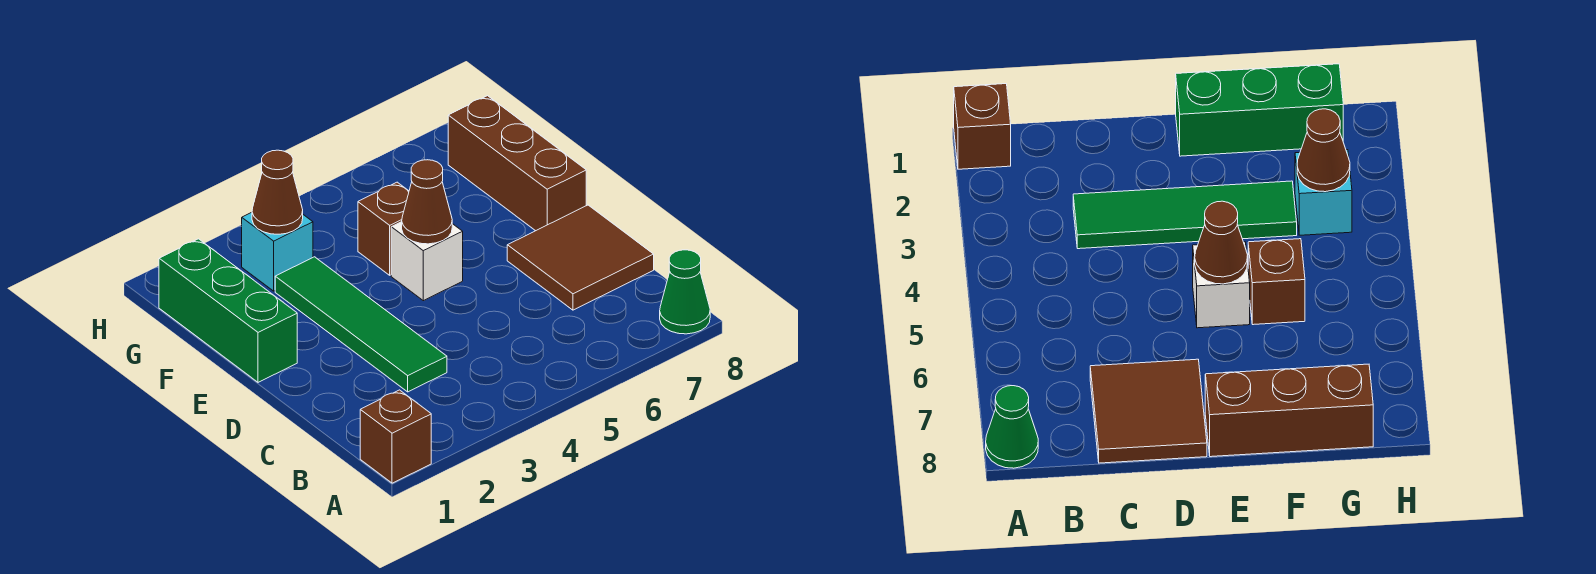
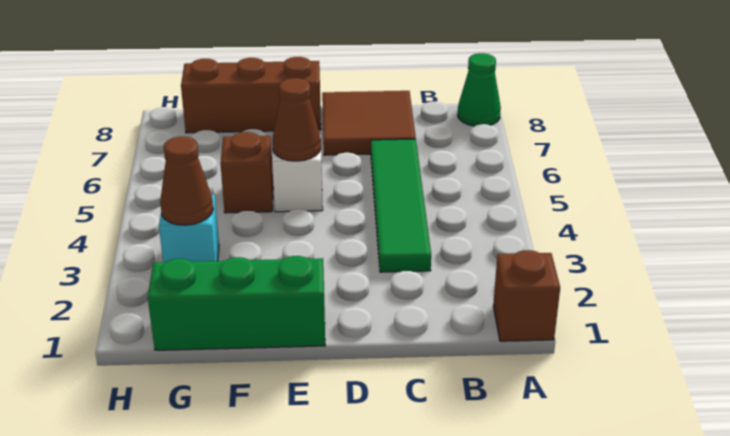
green tile C3:F3 level 1 -> green tile C3:C6 level 1

